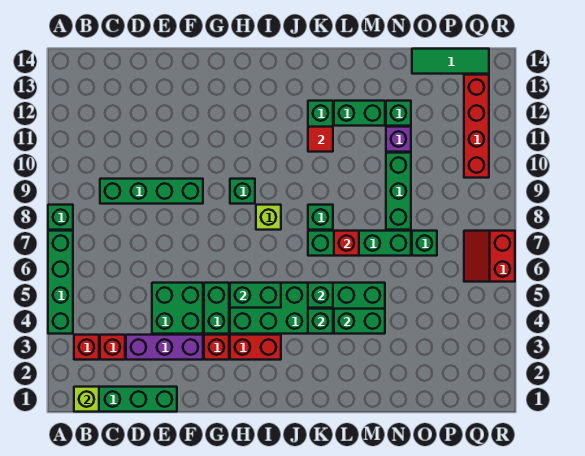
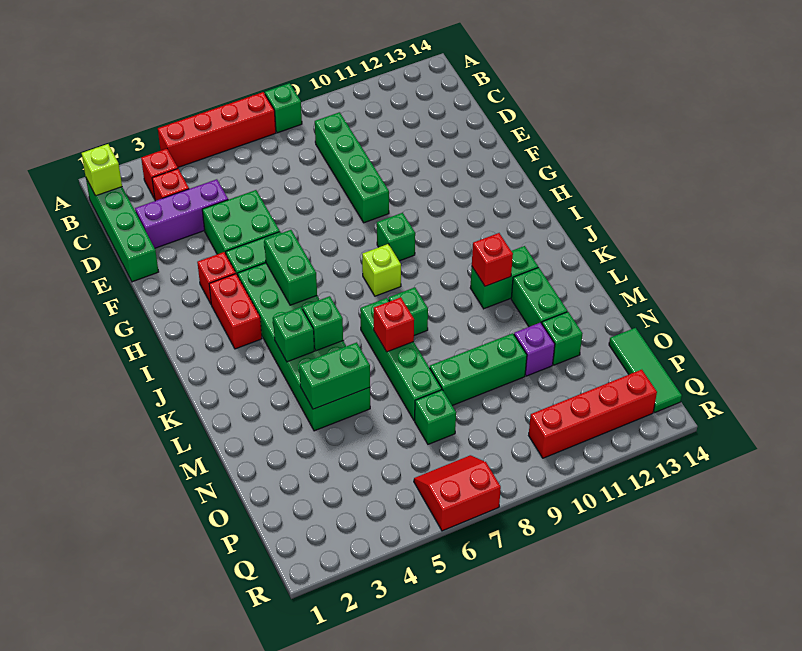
green brick A4:A7 level 1 -> red brick A4:A7 level 1
purple brick D3:F3 level 1 -> purple brick D2:D4 level 1
red tile K11 level 2 -> red brick K11 level 2
green brick L4:M4 level 2 -> green brick M4:M5 level 2

